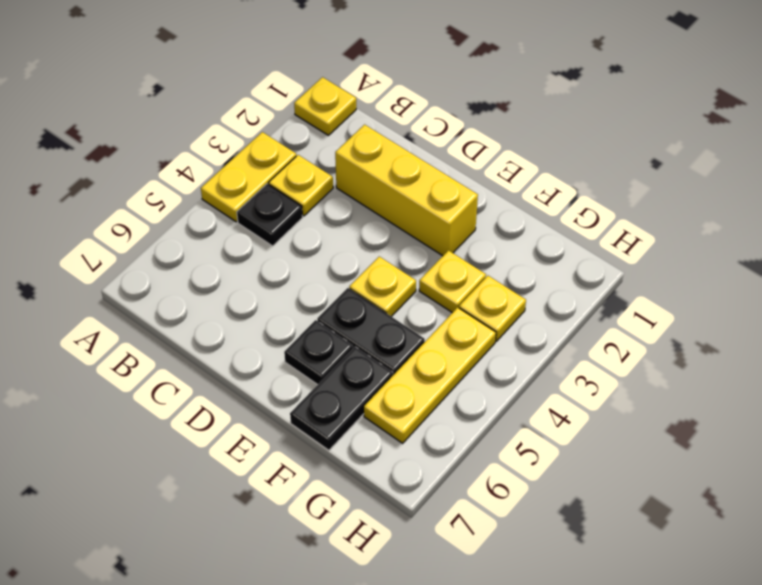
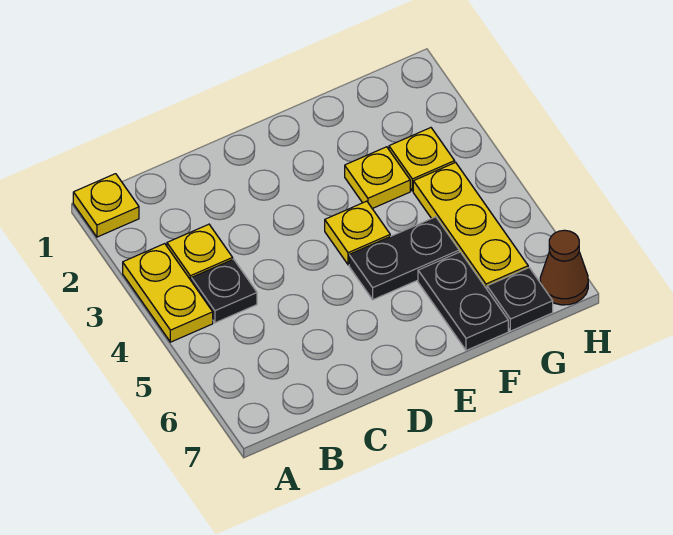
yellow brick C2:E2 level 1 -> none
black plate E6 level 1 -> black plate G7 level 1
none -> brown cone H7 level 1

